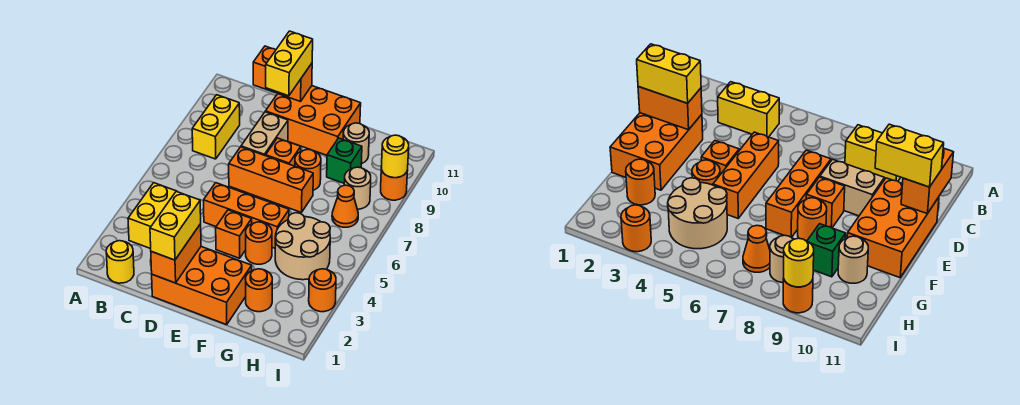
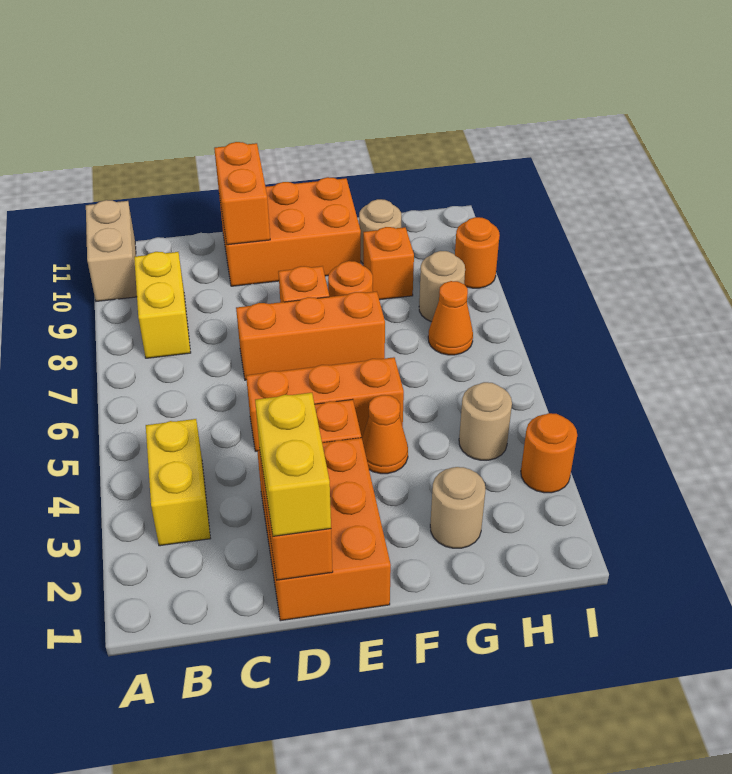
yellow round brick B1 level 1 -> none
orange brick C11:D11 level 2 -> orange brick D10:D11 level 2
orange brick D1:F2 level 1 -> orange brick D1:E3 level 1
tan brick D8:D9 level 1 -> tan brick A10:A11 level 1
yellow brick D10:D11 level 3 -> none
orange round brick F4 level 1 -> orange cone F4 level 1
orange round brick G2 level 1 -> tan round brick G2 level 1
tan round brick G4:H5 level 1 -> tan round brick H4 level 1
green brick G9 level 1 -> orange brick G9 level 1
yellow round brick I9 level 2 -> none

